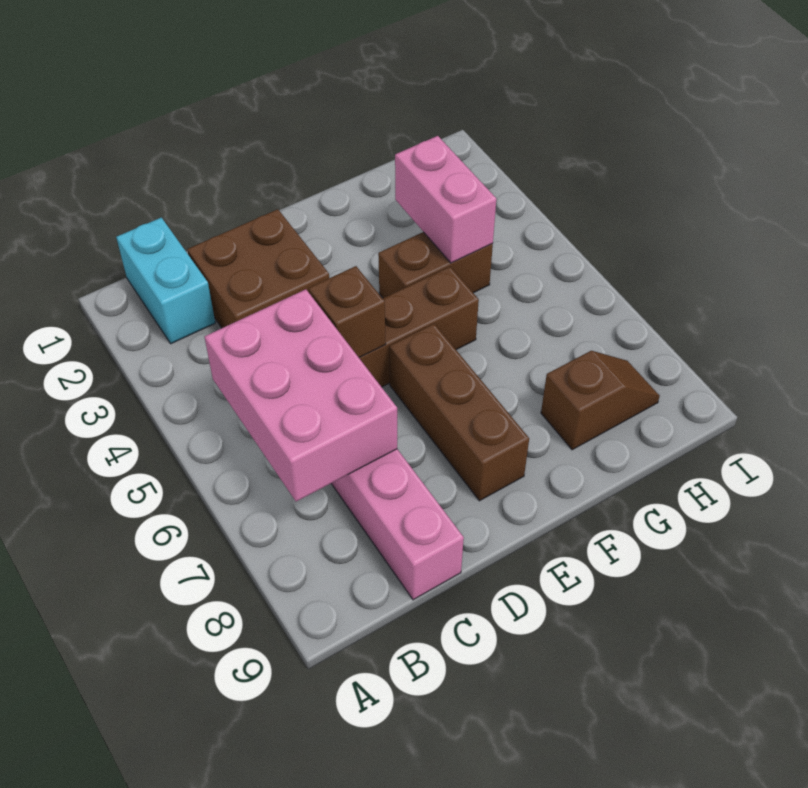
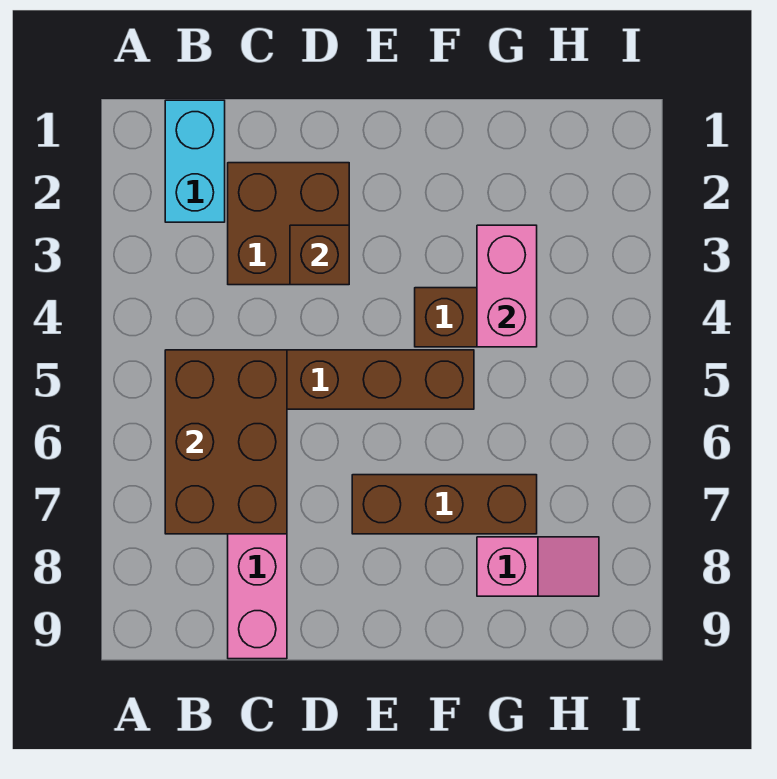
pink brick B5:C7 level 2 -> brown brick B5:C7 level 2
brown brick D5 level 2 -> brown brick D3 level 2
brown brick E6:E8 level 1 -> brown brick E7:G7 level 1
brown slope G8:H8 level 1 top G -> pink slope G8:H8 level 1 top G

